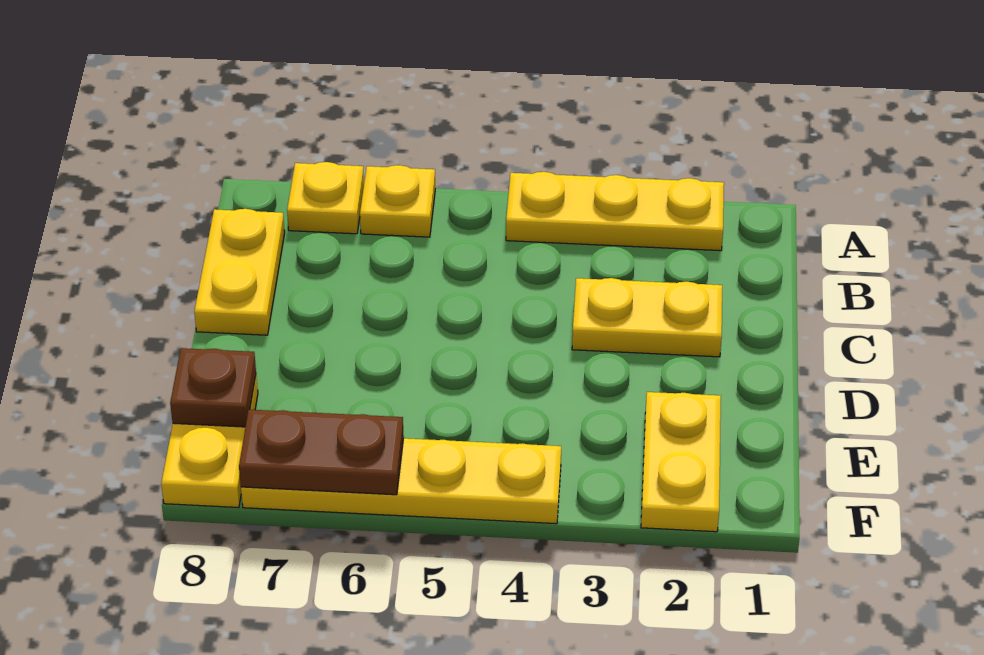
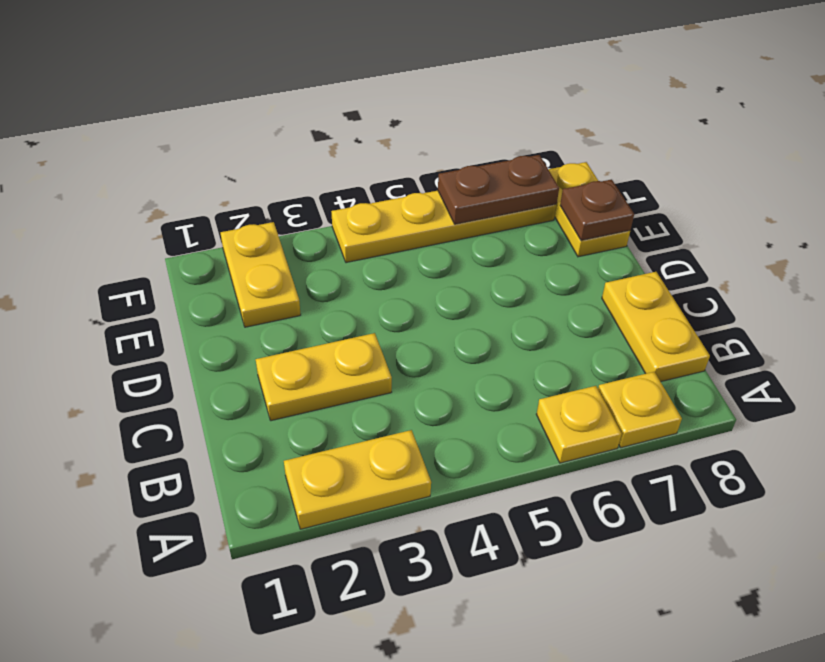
yellow plate A2:A4 level 1 -> yellow plate A2:A3 level 1

